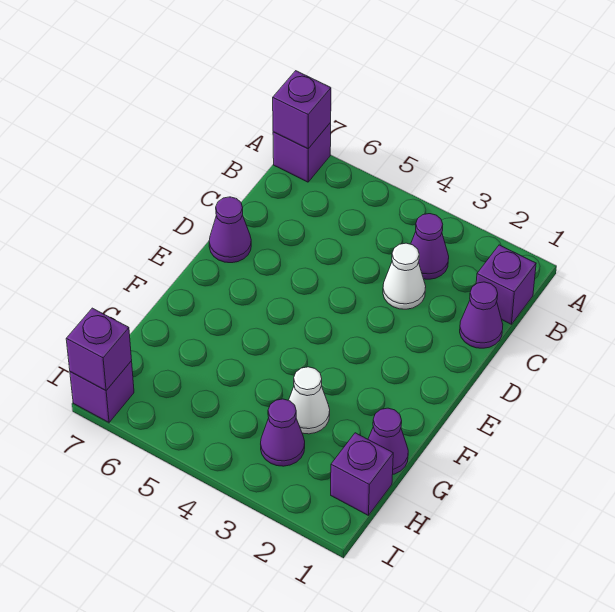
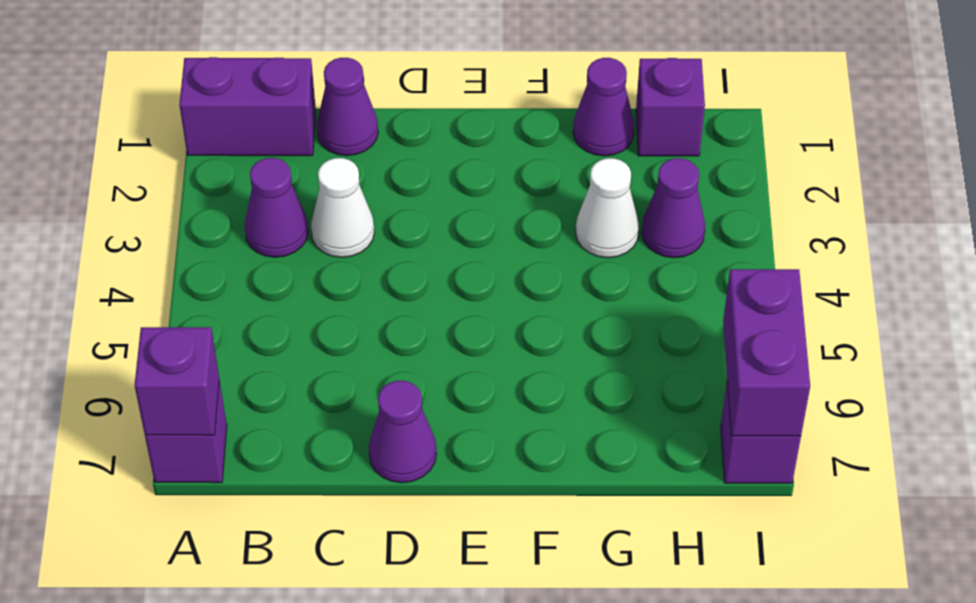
purple brick B1 level 1 -> purple brick A1:B1 level 1
purple brick I7 level 2 -> purple brick I6:I7 level 2

